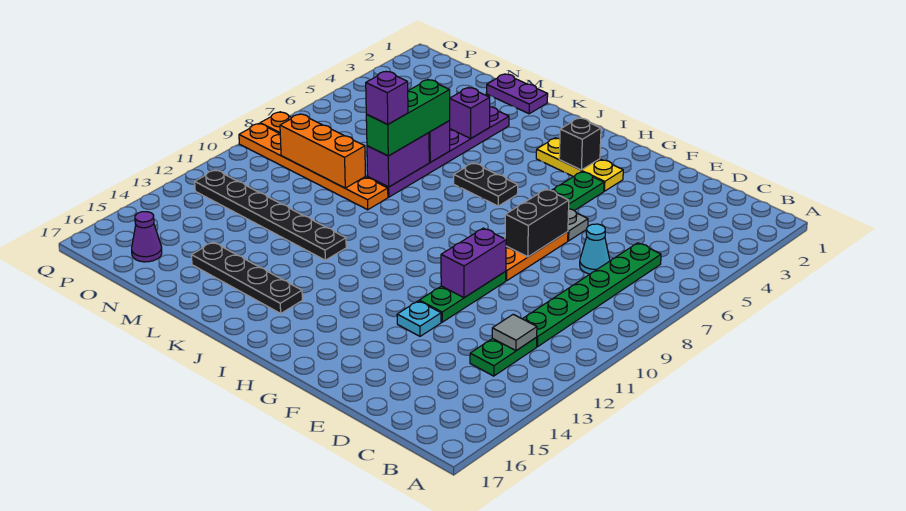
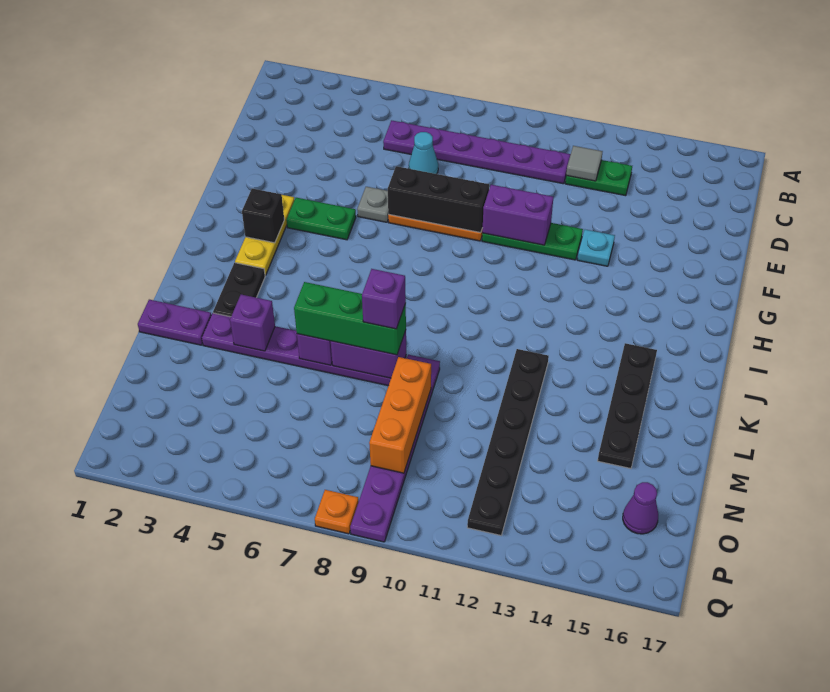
green plate C6:C11 level 1 -> purple plate C6:C11 level 1
black brick F7:F8 level 2 -> black brick F7:F9 level 2
black plate I6:J6 level 1 -> black plate J3:K3 level 1
purple plate L1:M1 level 1 -> purple plate L1:L2 level 1
orange plate L9:Q9 level 1 -> purple plate L9:Q9 level 1

